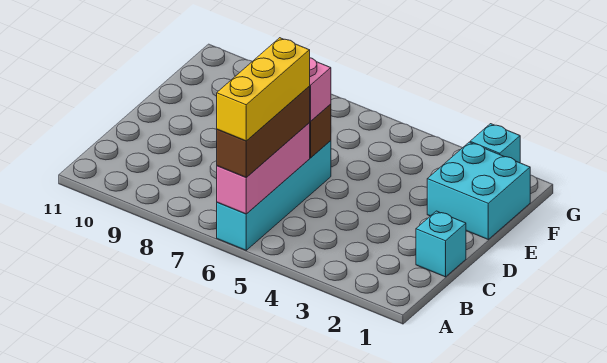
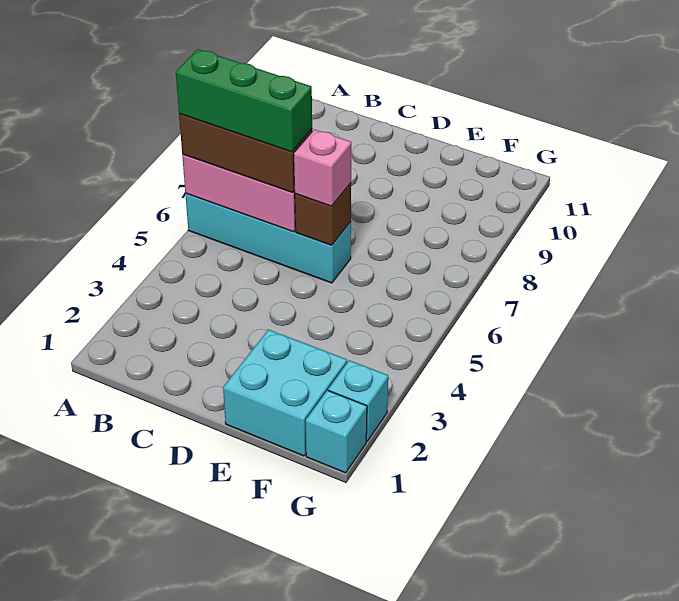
yellow brick A6:C6 level 4 -> green brick A6:C6 level 4
cyan brick C1 level 1 -> cyan brick G1 level 1

